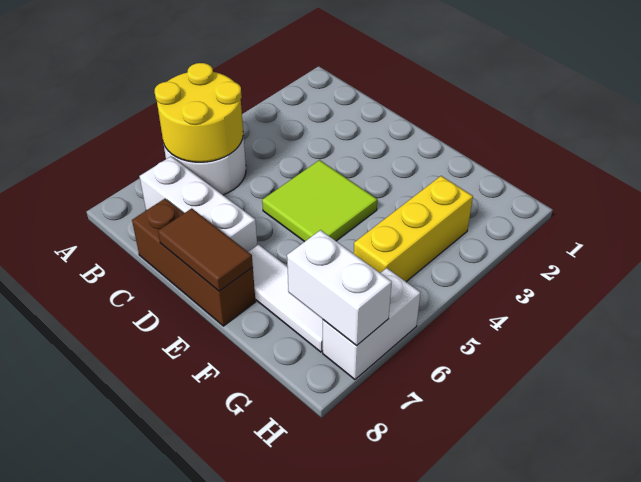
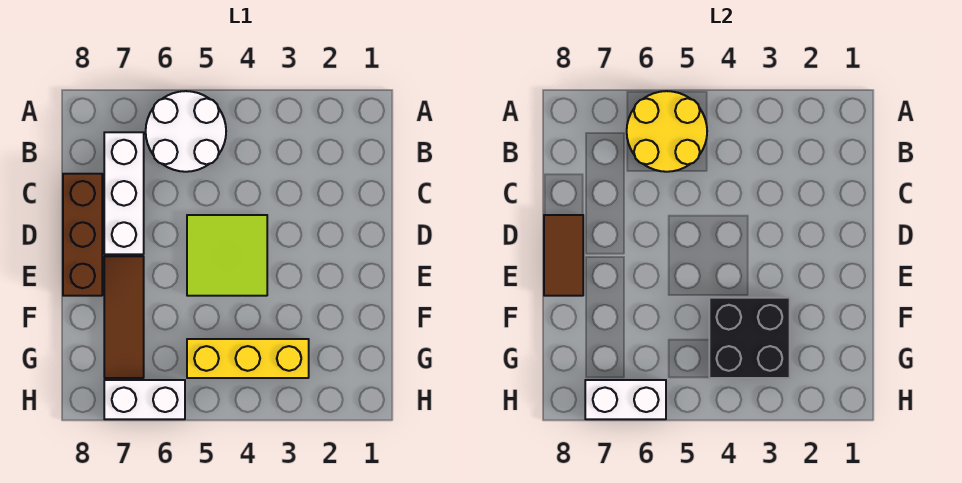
white tile E7:G7 level 1 -> brown tile E7:G7 level 1
none -> black brick F3:G4 level 2
white brick G7:H7 level 2 -> white brick H6:H7 level 2

